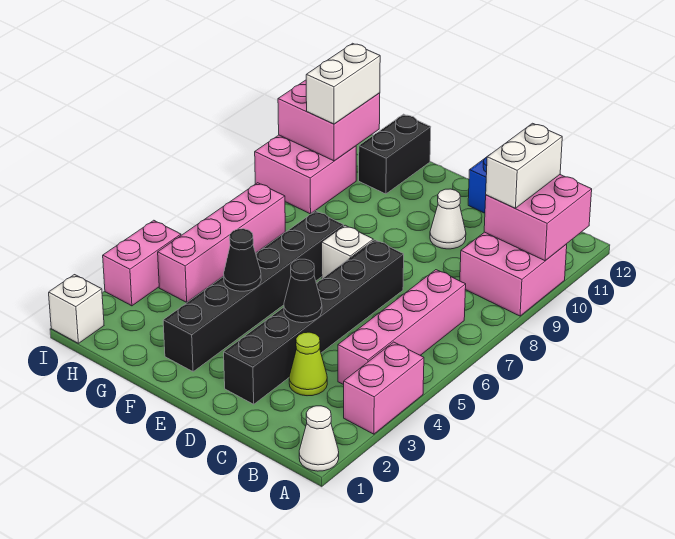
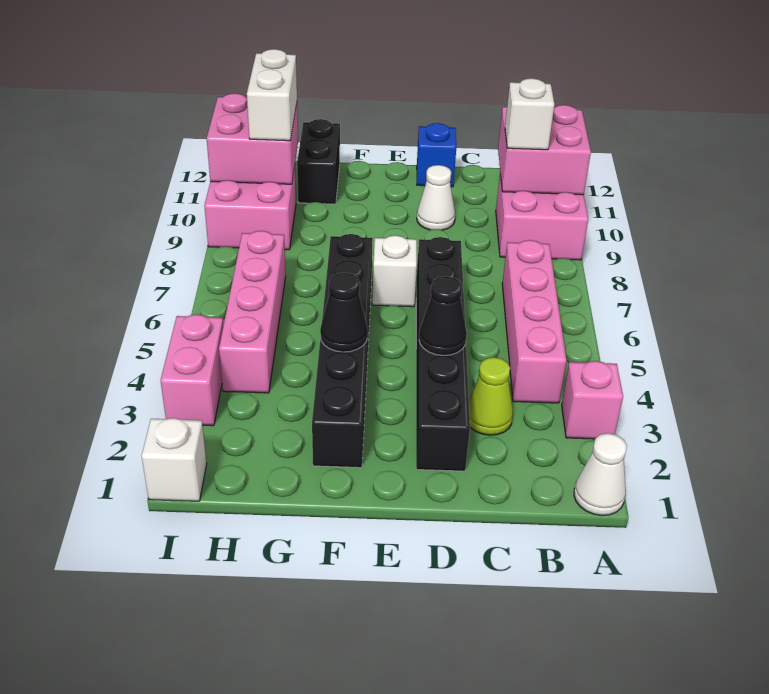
pink brick A3:A4 level 1 -> pink brick A3 level 1
white brick B10:B11 level 3 -> white brick B10 level 3

